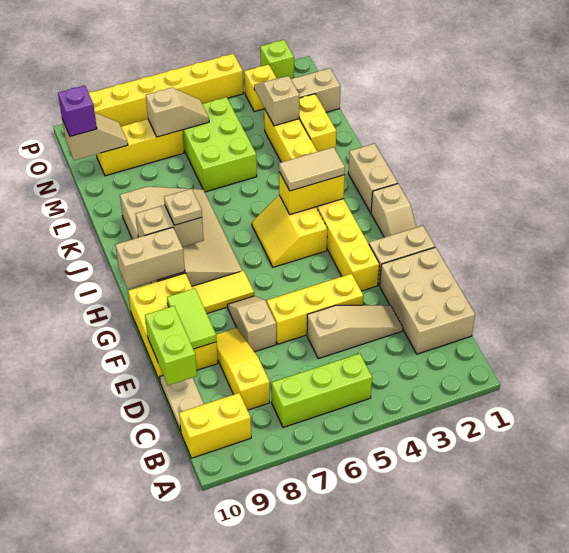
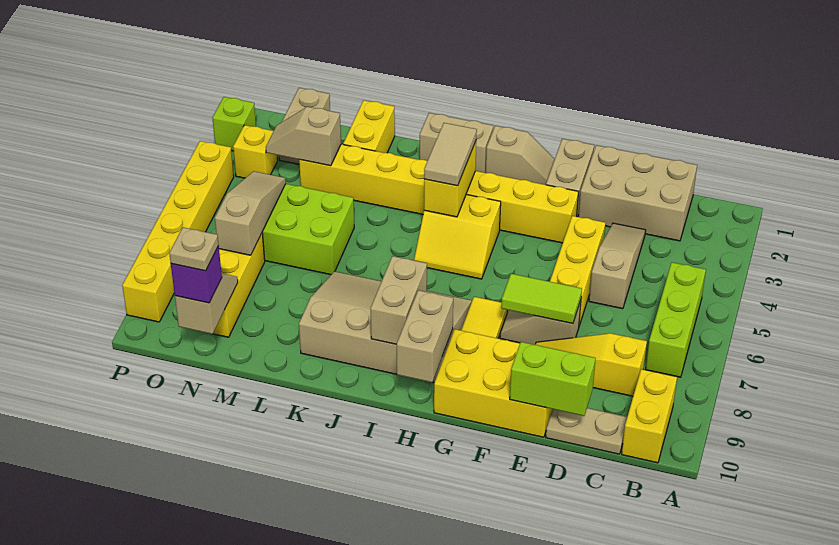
lime tile E9:F9 level 2 -> lime tile E7:F7 level 2
tan plate I8 level 3 -> tan plate N10 level 4
yellow brick L2:M2 level 1 -> yellow brick L1:L2 level 1
tan slope N6:N7 level 2 top 7 -> tan slope N5:N7 level 2 top 7

